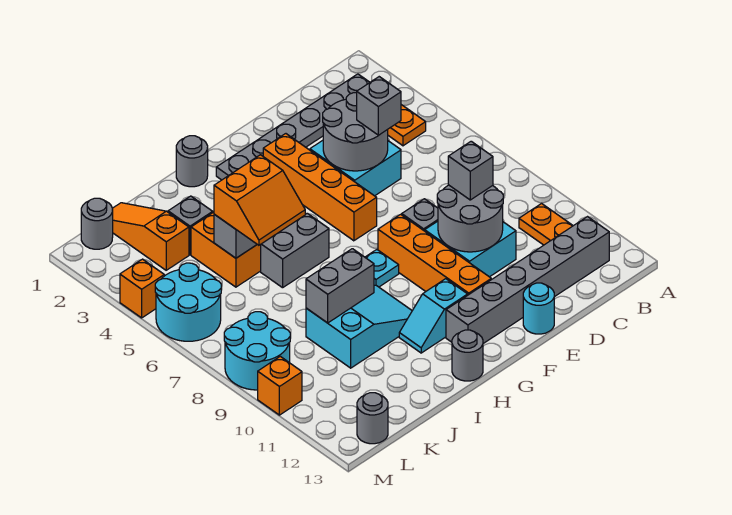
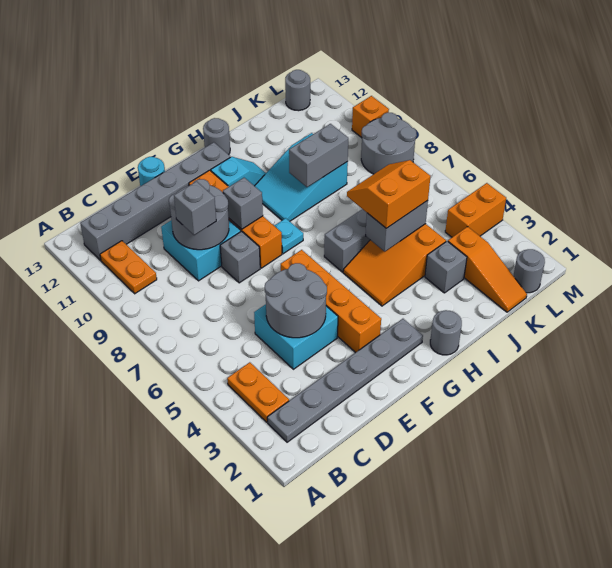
grey brick D5 level 3 -> grey brick F9 level 2
cyan round brick L5:M6 level 1 -> none
cyan round brick L8:M9 level 1 -> grey round brick L8:M9 level 1
orange brick M4 level 1 -> orange brick L4:M4 level 1

